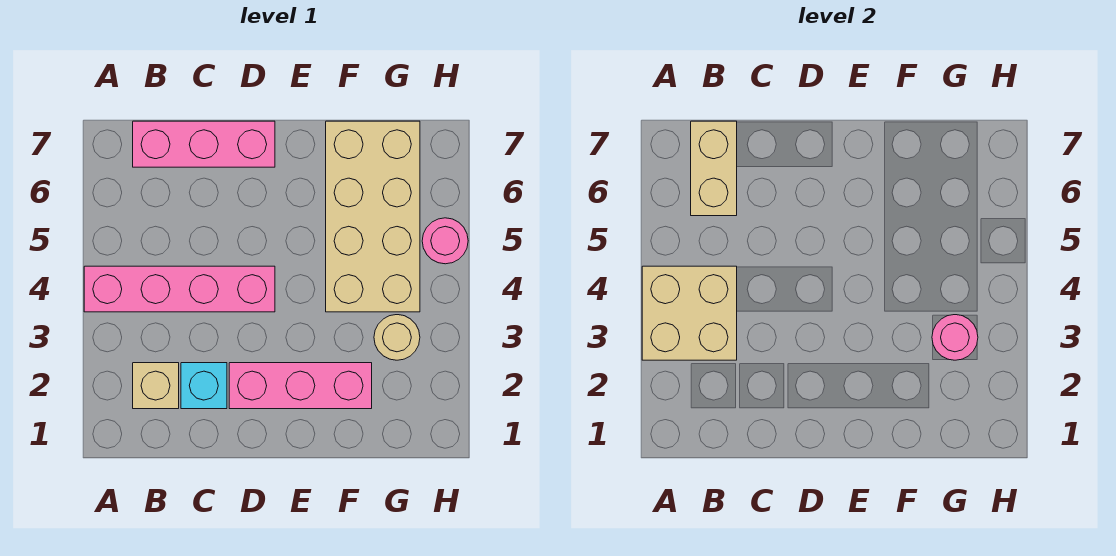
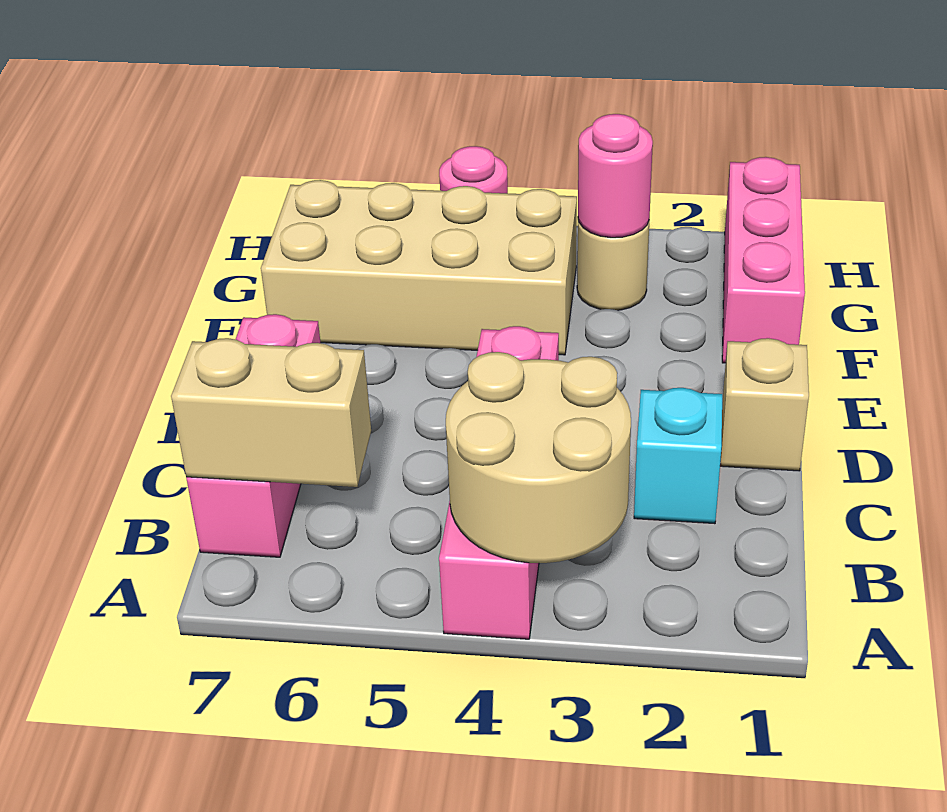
tan brick A3:B4 level 2 -> tan round brick A3:B4 level 2
tan brick B2 level 1 -> tan brick D1 level 1
pink brick D2:F2 level 1 -> pink brick F1:H1 level 1

